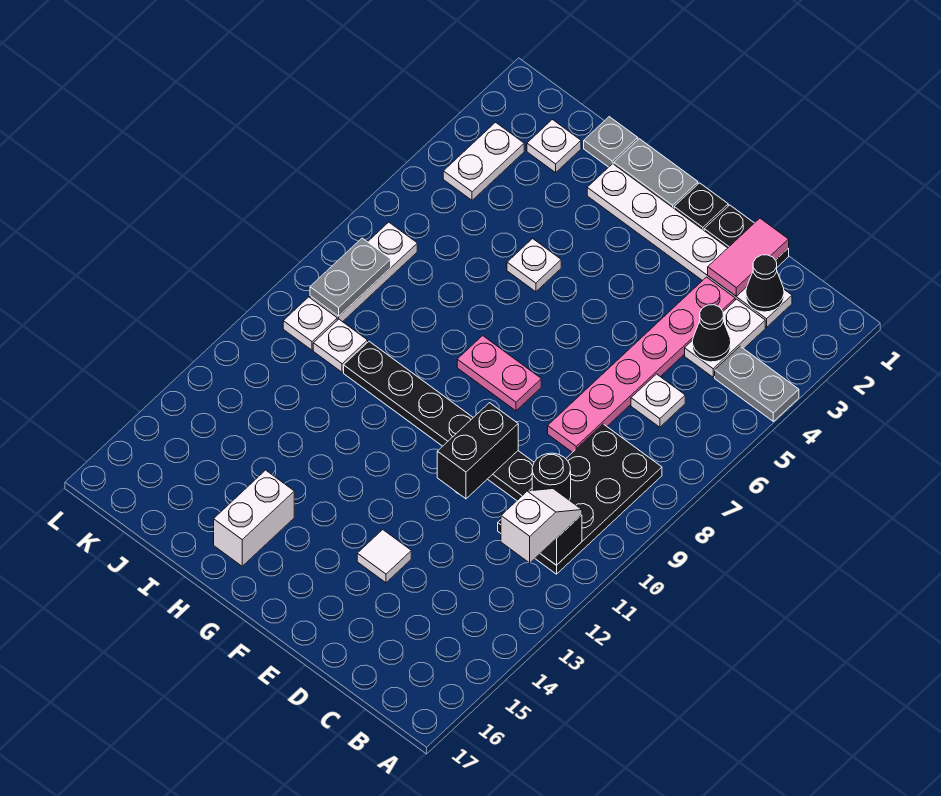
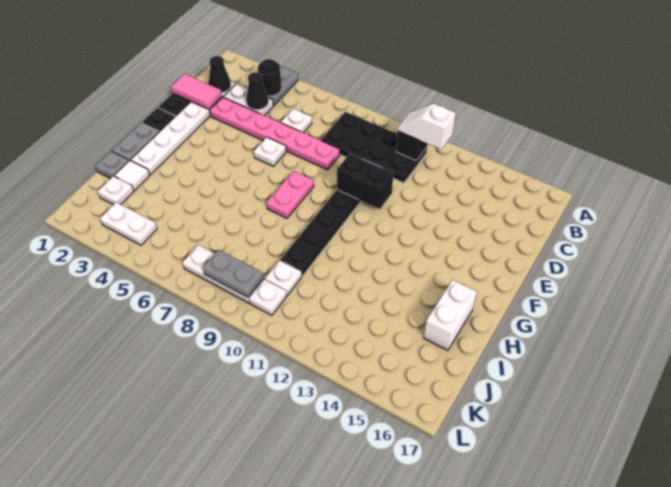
black round brick C10 level 2 -> black round brick B4 level 2
white tile E14 level 1 -> white tile I2 level 1
white plate H5 level 1 -> white plate E6 level 1
white brick H15:H16 level 1 -> white brick H16:I16 level 1

